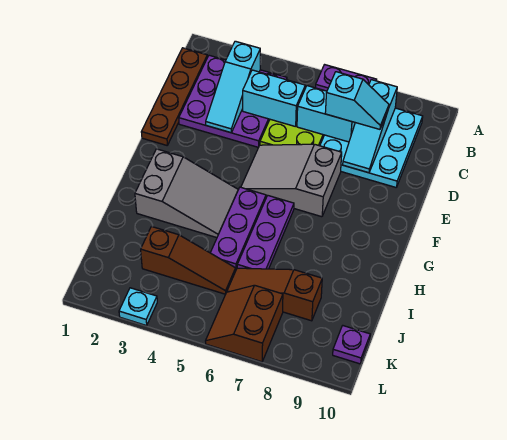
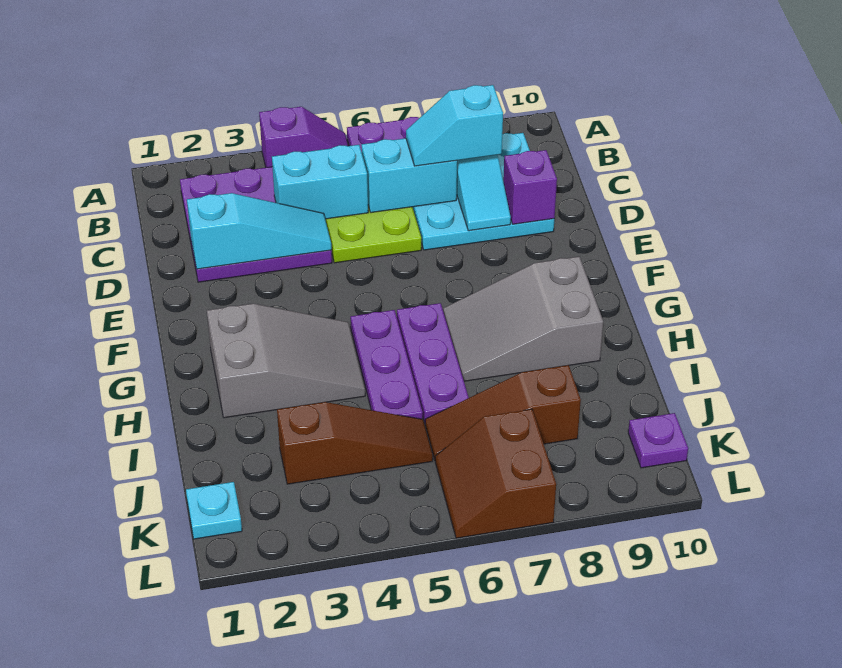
none -> purple slope A4:A5 level 1 top 4
brown plate B1:E1 level 1 -> none
cyan slope B3:D3 level 2 top B -> cyan slope D2:D4 level 2 top 2
cyan slope C7:C8 level 3 top 7 -> cyan slope C7:C8 level 3 top 8
none -> purple brick D9 level 2
grey slope E5:F7 level 1 top 7 -> grey slope G7:H9 level 1 top 9
cyan plate L3 level 1 -> cyan plate K1 level 1

